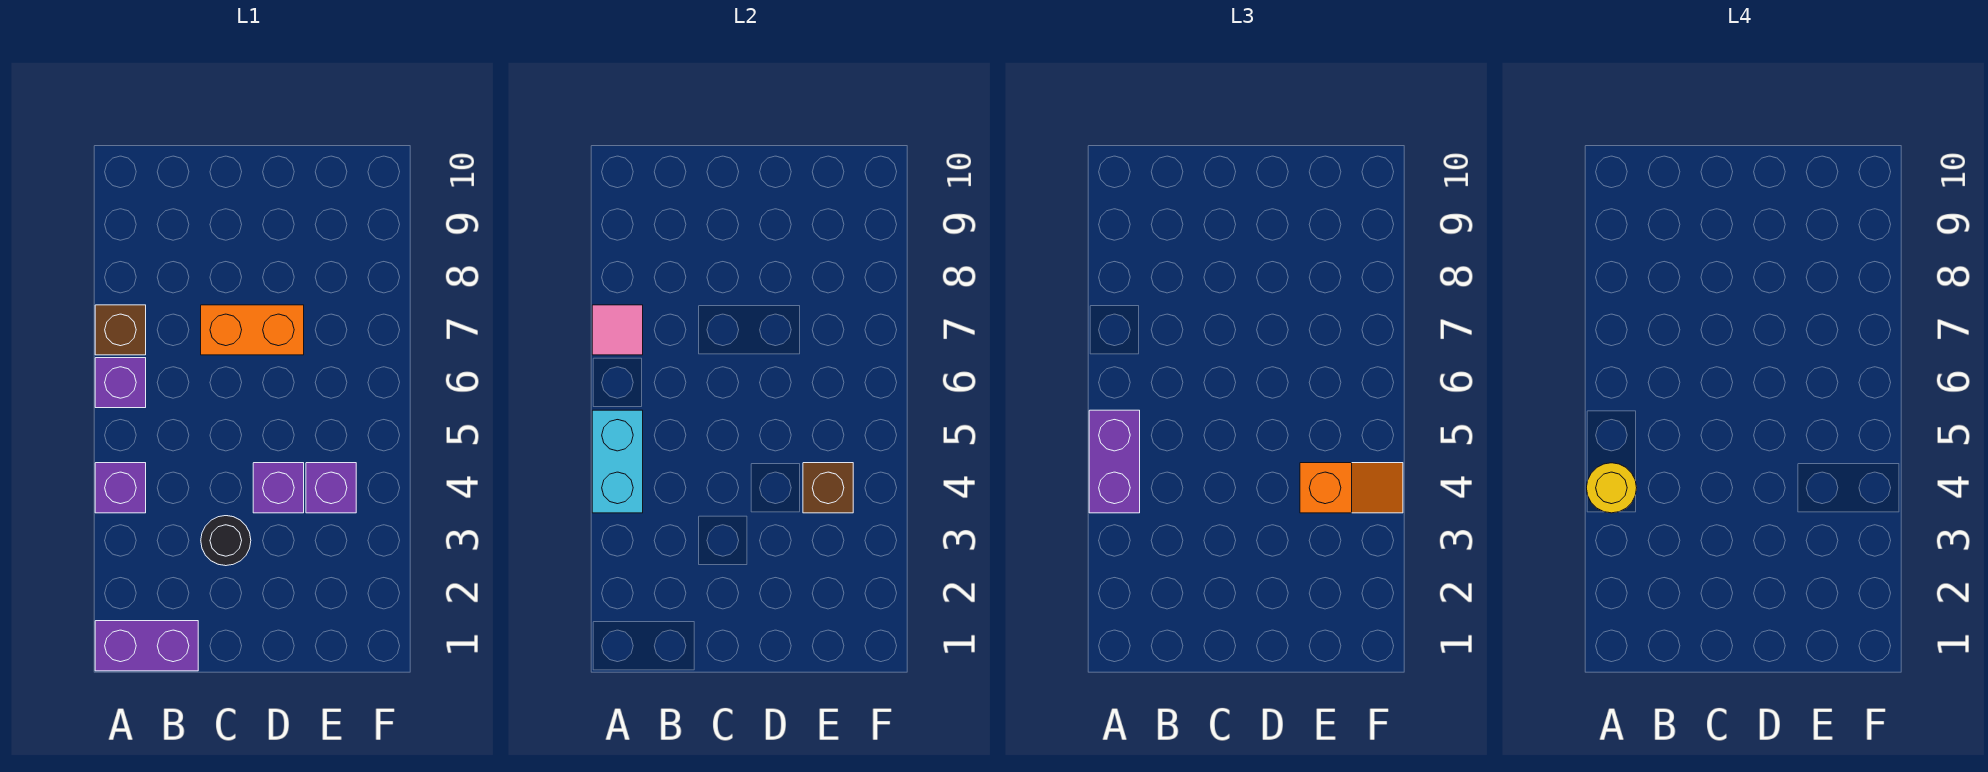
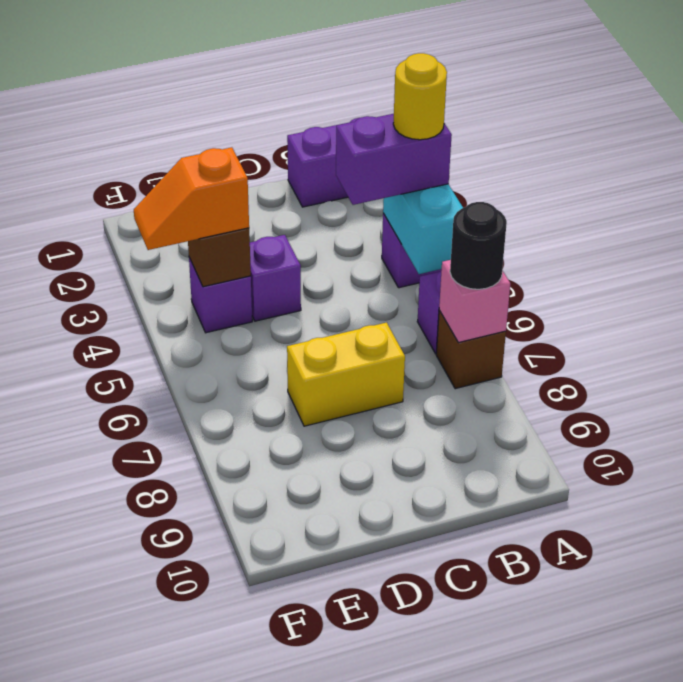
purple brick A4:A5 level 3 -> purple brick A4:B4 level 3
pink tile A7 level 2 -> pink brick A7 level 2
black round brick C3 level 1 -> black round brick A7 level 3
orange brick C7:D7 level 1 -> yellow brick C7:D7 level 1

